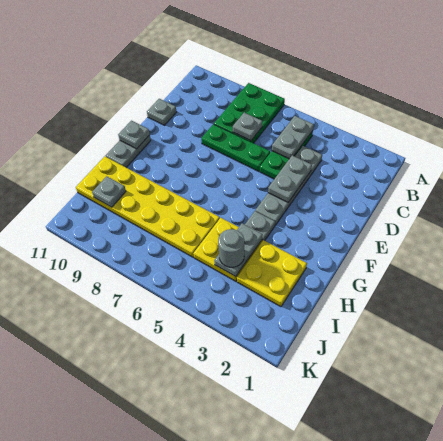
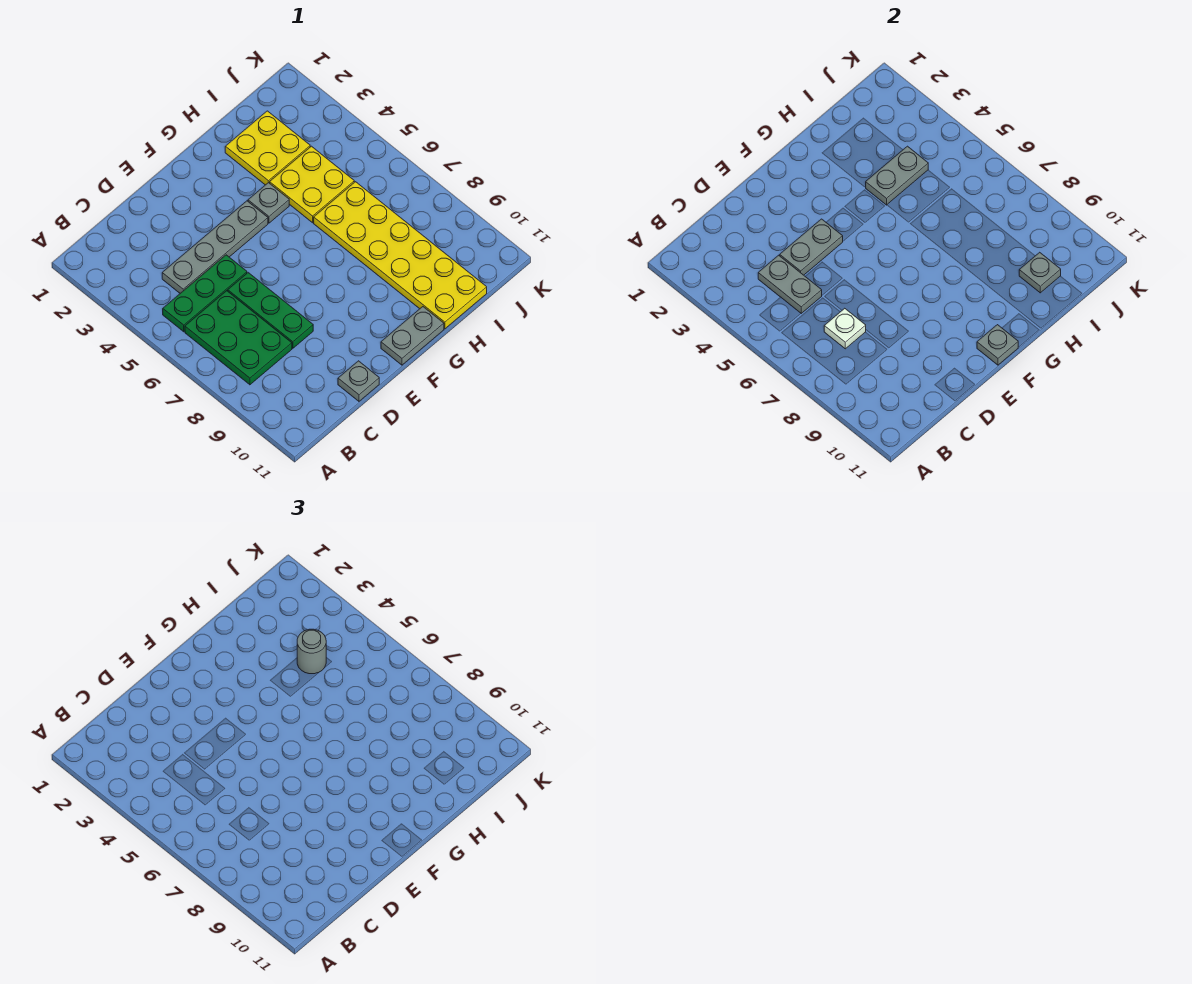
green plate A7:C8 level 1 -> green plate B6:C8 level 1
grey plate B5:C5 level 2 -> grey plate C4:C5 level 2
grey plate C7 level 2 -> white plate C7 level 2

